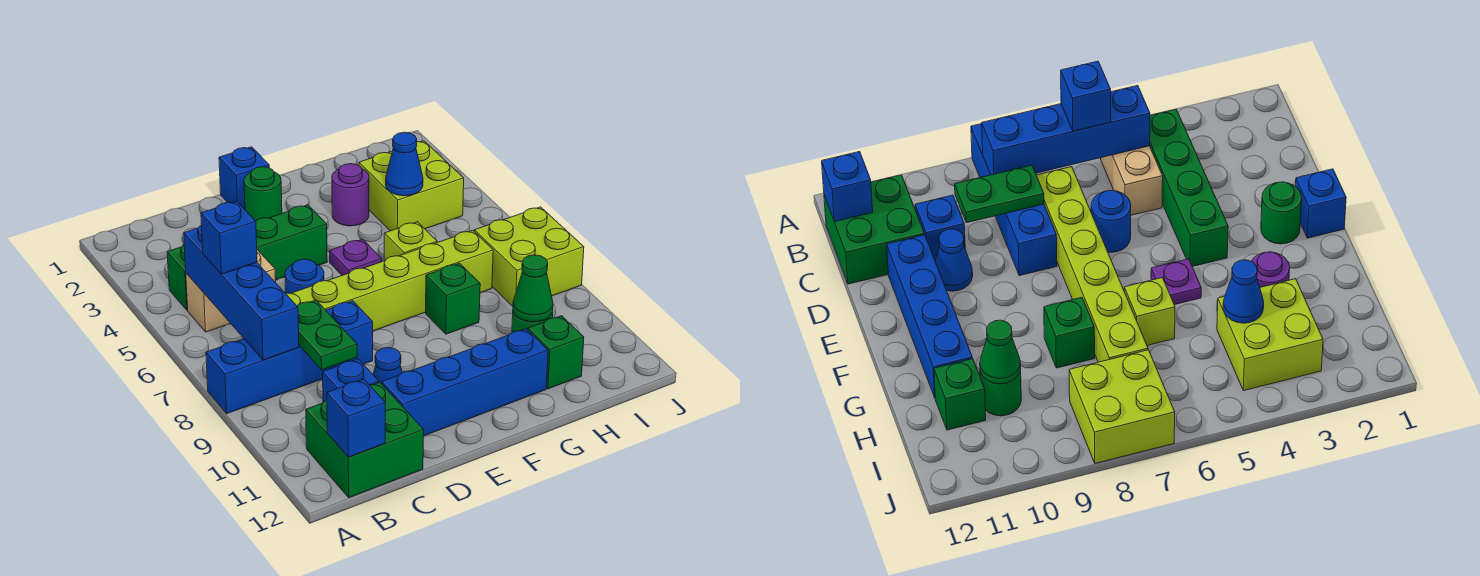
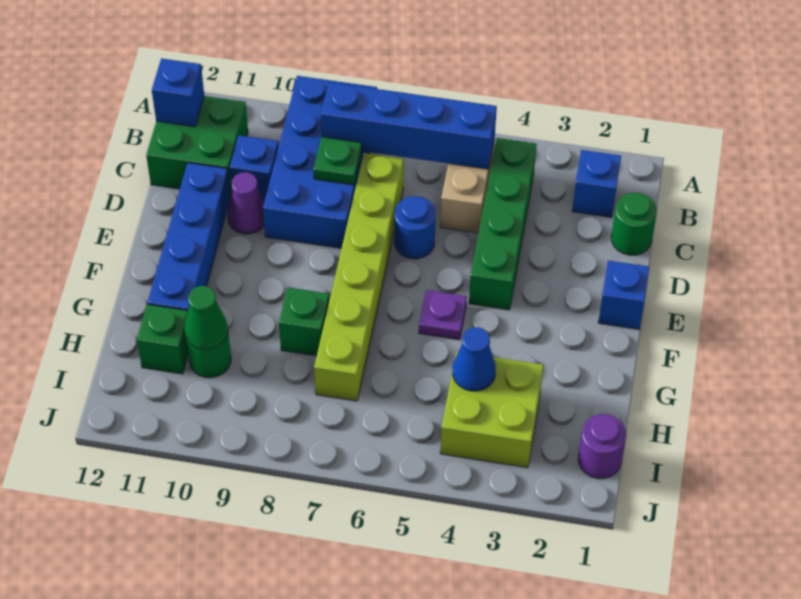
blue brick A8:D8 level 1 -> blue brick A8:D9 level 1
blue brick B6 level 3 -> blue brick B2 level 1
green plate C8:C9 level 2 -> green plate C8 level 2
blue cone D10 level 1 -> purple cone D10 level 1
green round brick E2 level 1 -> green round brick C1 level 1
purple round brick G3 level 1 -> purple round brick I1 level 1
lime brick G6 level 1 -> none
lime brick I7:J8 level 1 -> none

